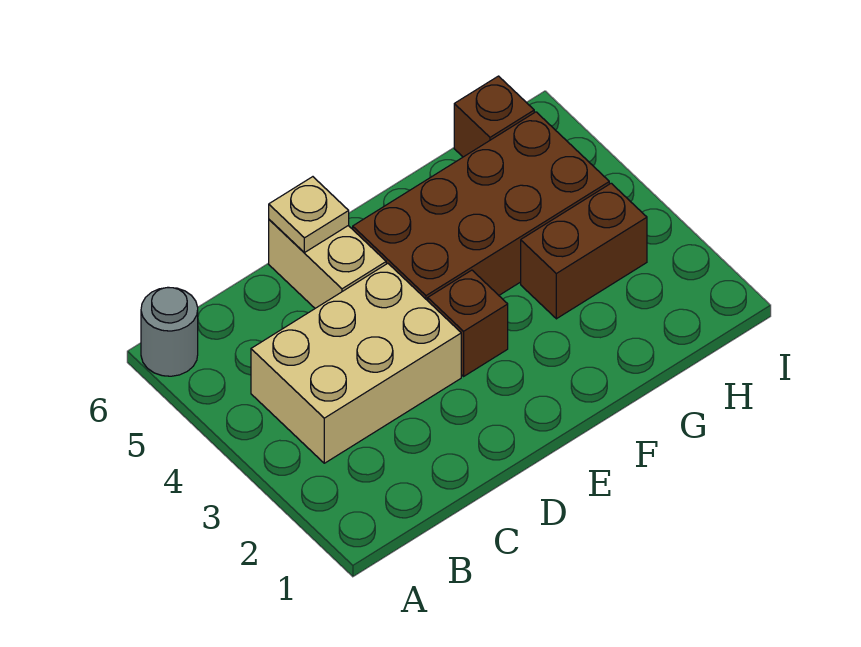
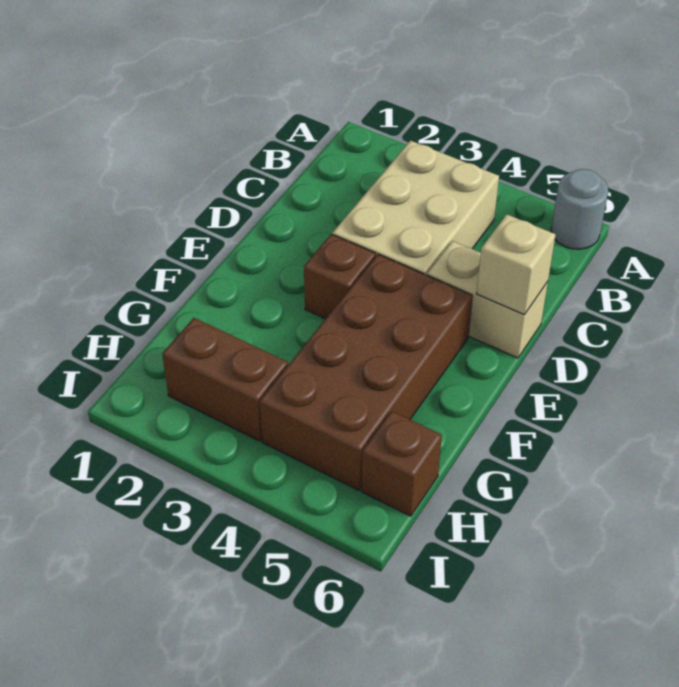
tan plate D6 level 2 -> tan brick D6 level 2
brown brick G3:H3 level 1 -> brown brick H2:H3 level 1

